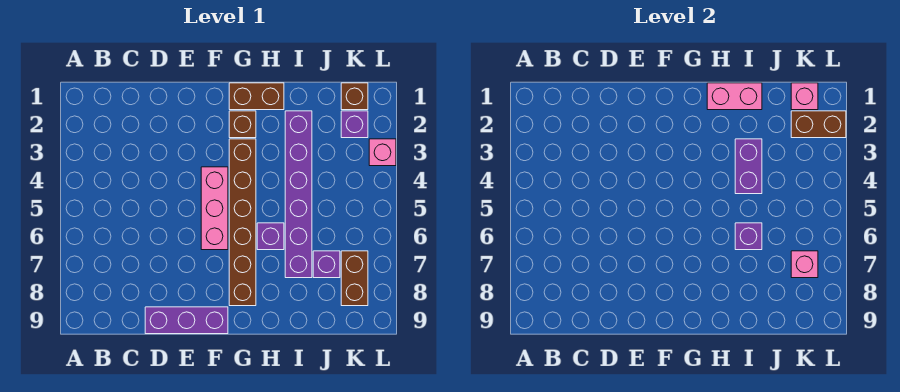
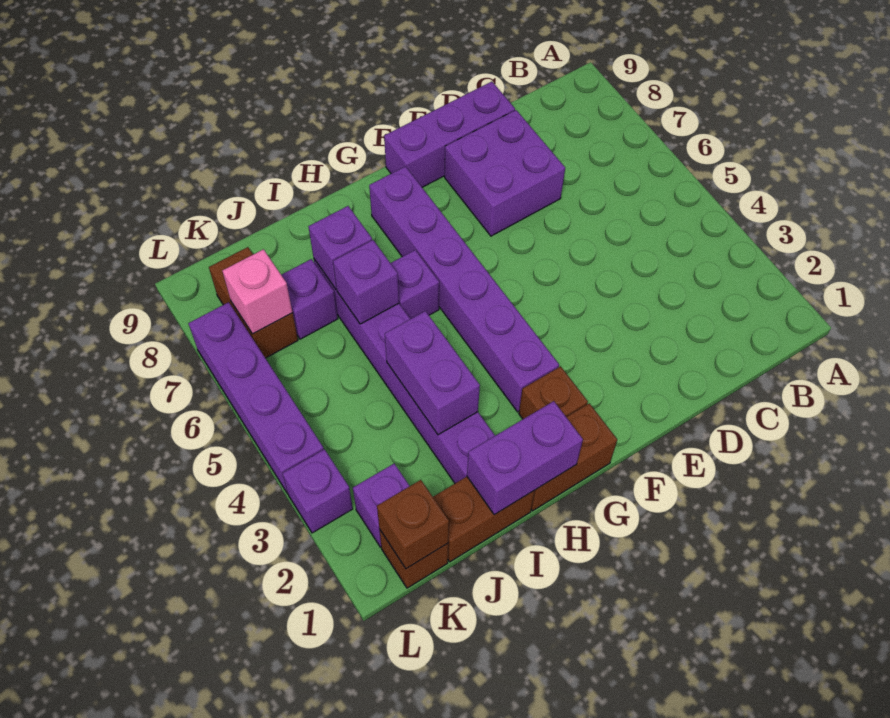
none -> purple brick D7:E8 level 1
pink brick F4:F6 level 1 -> none
brown brick G3:G8 level 1 -> purple brick G3:G8 level 1
pink brick H1:I1 level 2 -> purple brick H1:I1 level 2
none -> purple brick I7 level 2
pink brick K1 level 2 -> brown brick K1 level 2
brown brick K2:L2 level 2 -> brown brick I1:J1 level 1
pink brick L3 level 1 -> purple brick L3 level 1
none -> purple brick L4:L7 level 1

